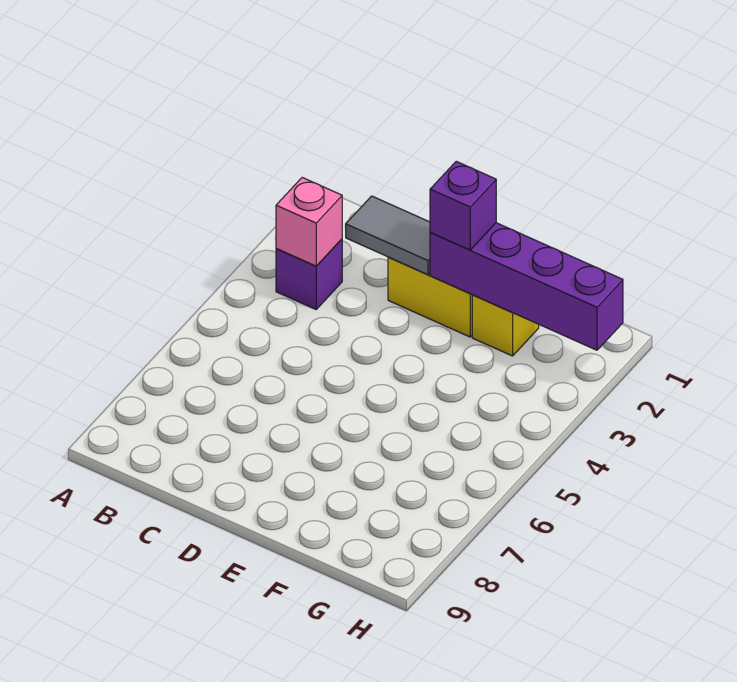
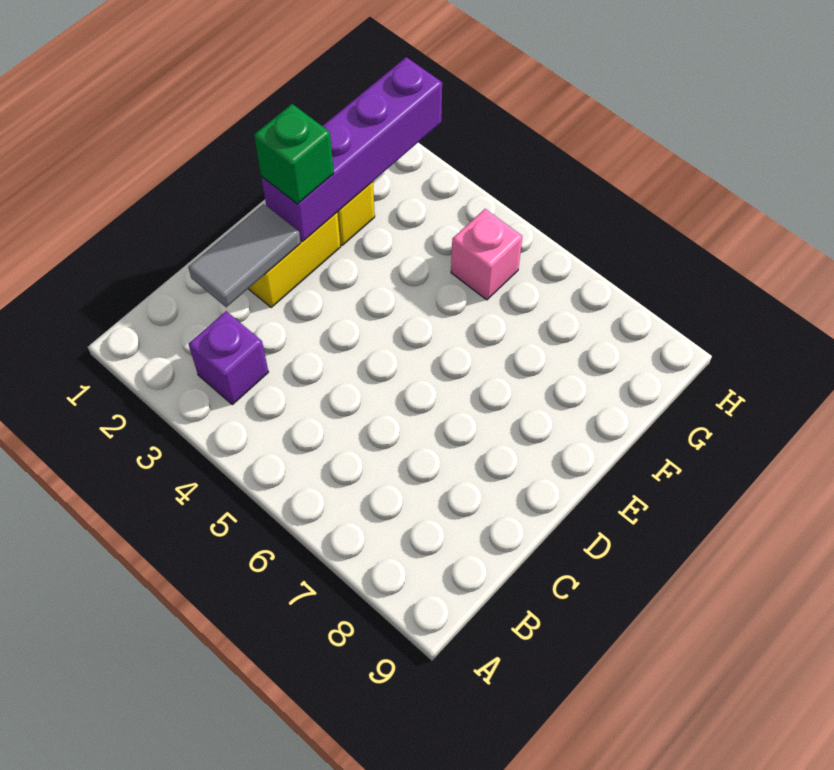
pink brick B3 level 2 -> pink brick G5 level 1
purple brick E2 level 3 -> green brick E2 level 3

